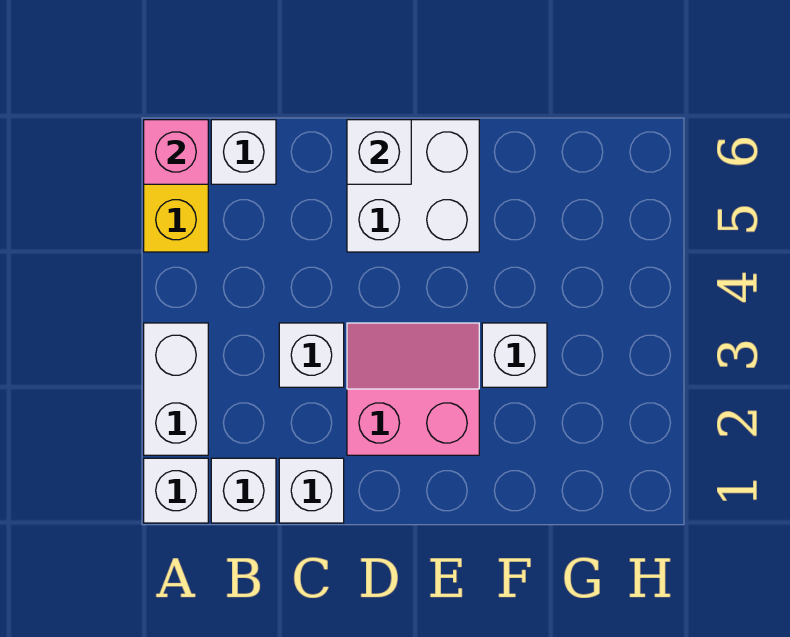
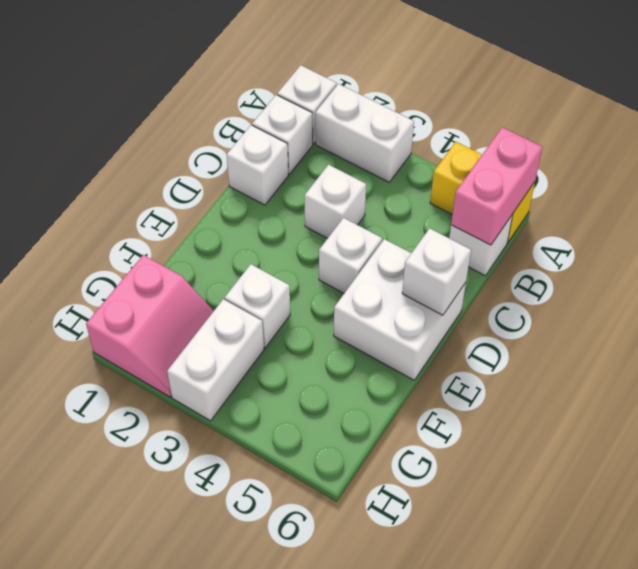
pink brick A6 level 2 -> pink brick A6:B6 level 2
pink slope D2:E3 level 1 top 2 -> pink slope G1:H2 level 1 top 1
none -> white brick D4 level 1
none -> white brick G3:H3 level 1

